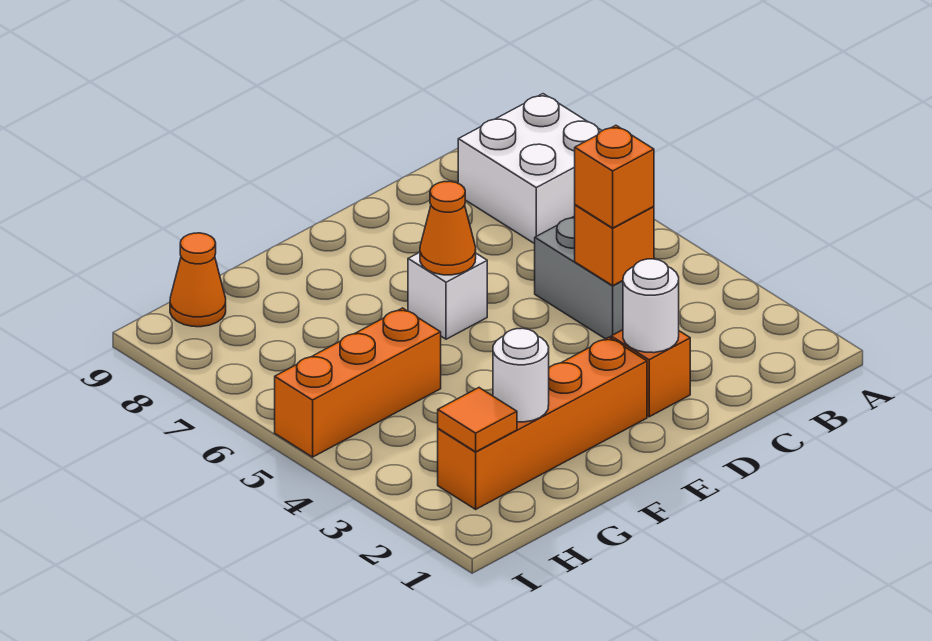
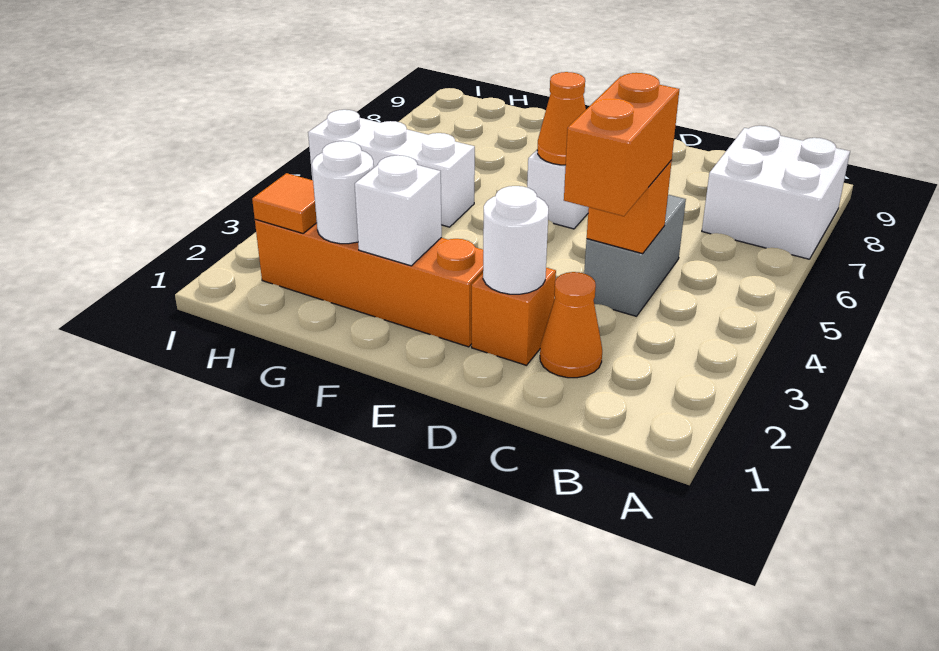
orange brick C4 level 3 -> orange brick C3:C4 level 3
none -> white brick F2 level 2
orange brick G5:I5 level 1 -> white brick G5:I5 level 1
orange cone H9 level 1 -> orange cone C2 level 1

